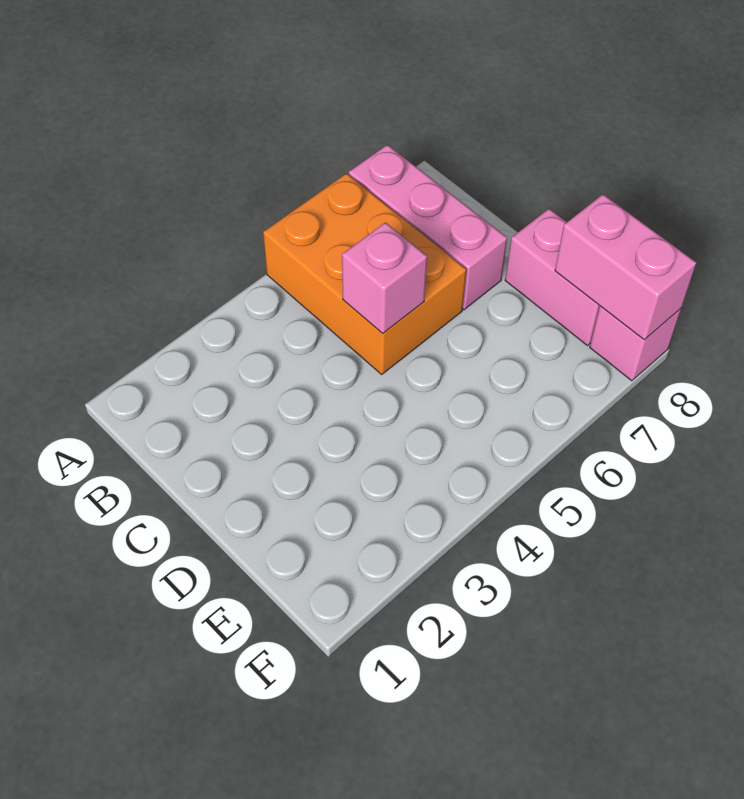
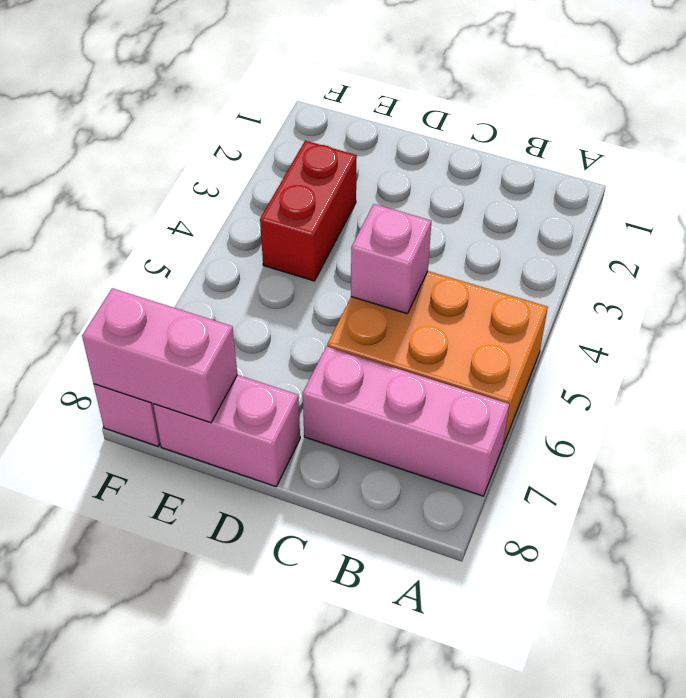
none -> red brick E3:E4 level 1

